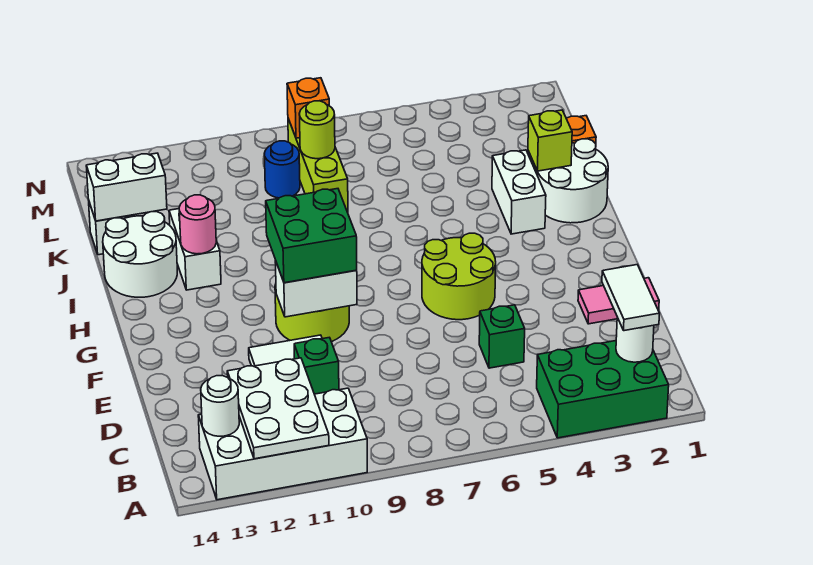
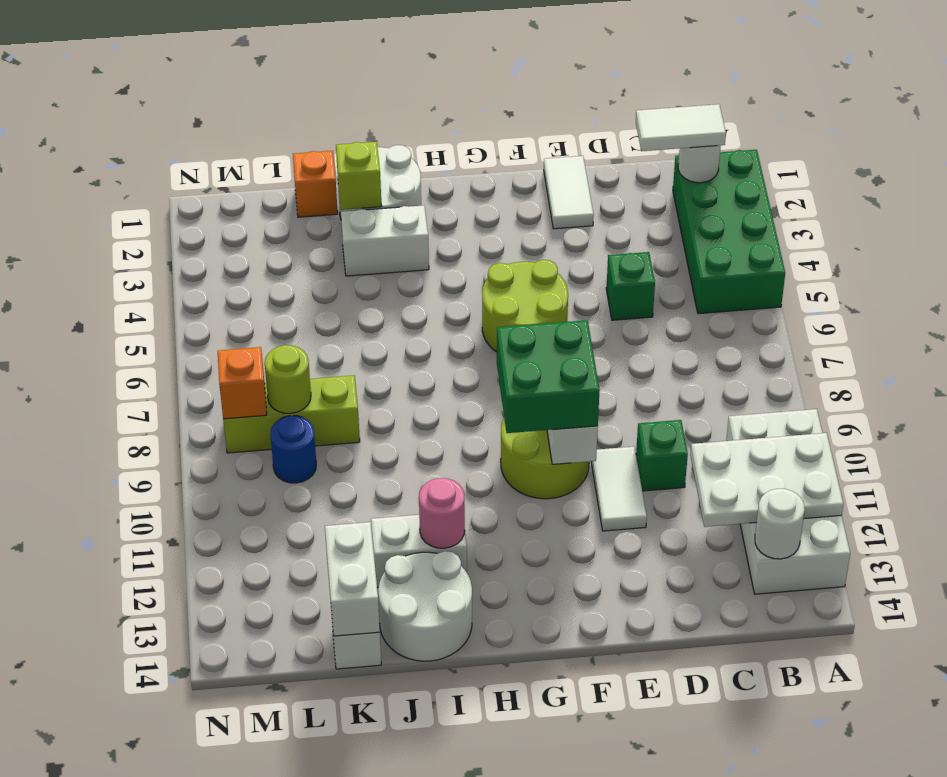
green brick A2:B4 level 1 -> green brick A2:B5 level 1
pink tile E1:E2 level 1 -> white tile E1:E2 level 1

